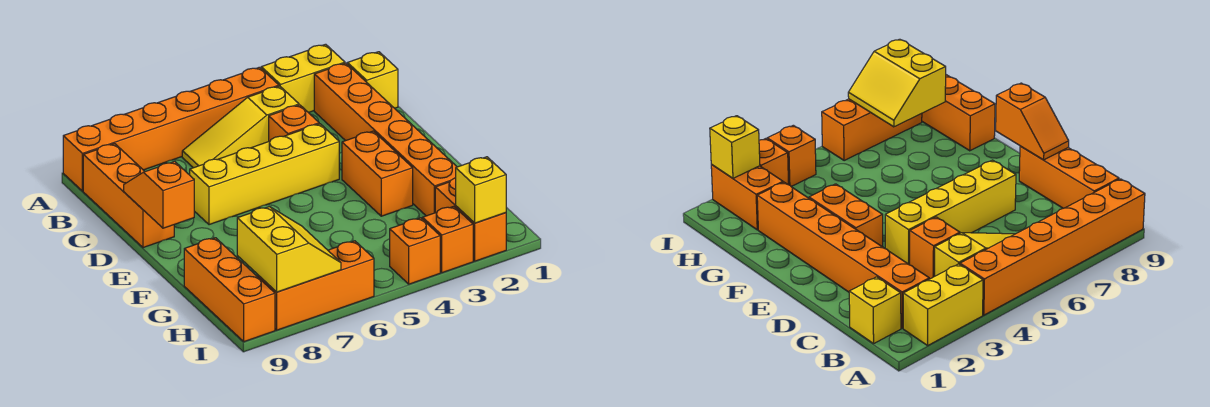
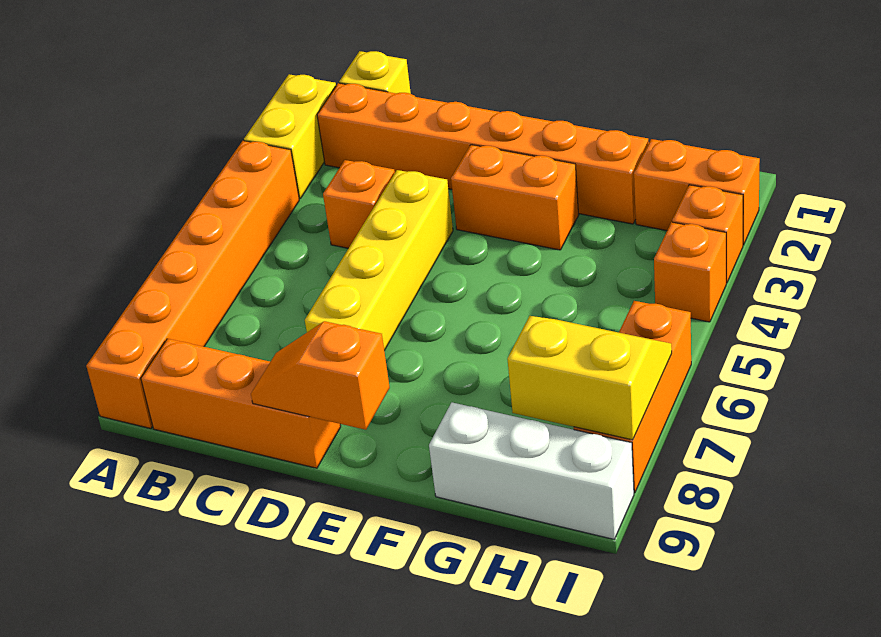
yellow slope B4:B6 level 1 top 4 -> none
orange brick G9:I9 level 1 -> white brick G9:I9 level 1
yellow brick I2 level 2 -> none

